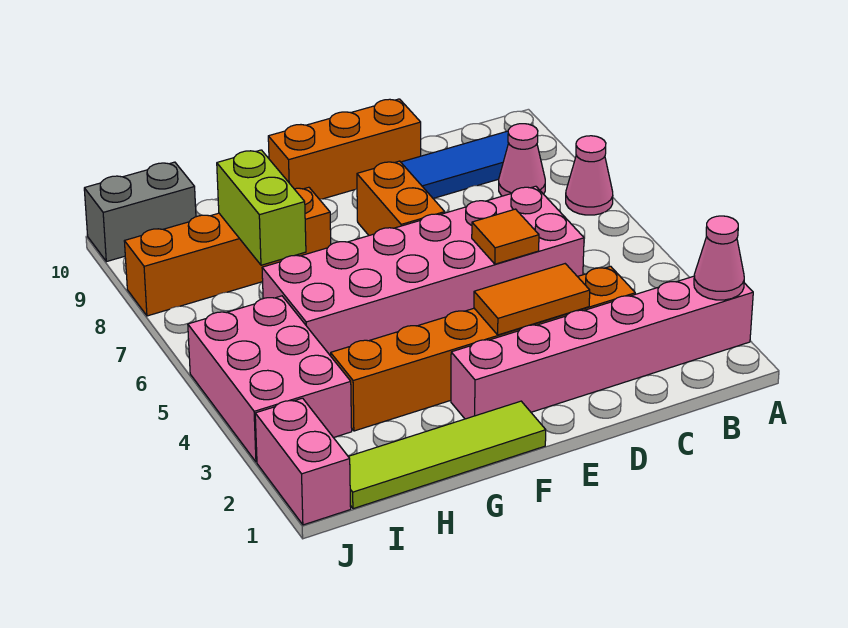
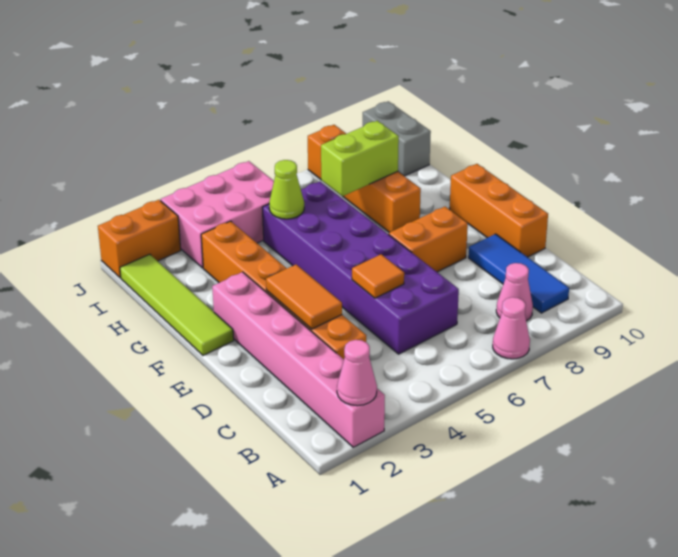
pink brick C5:H6 level 1 -> purple brick C5:H6 level 1
none -> lime cone H5 level 2
pink brick J1:J2 level 1 -> orange brick J1:J2 level 1

